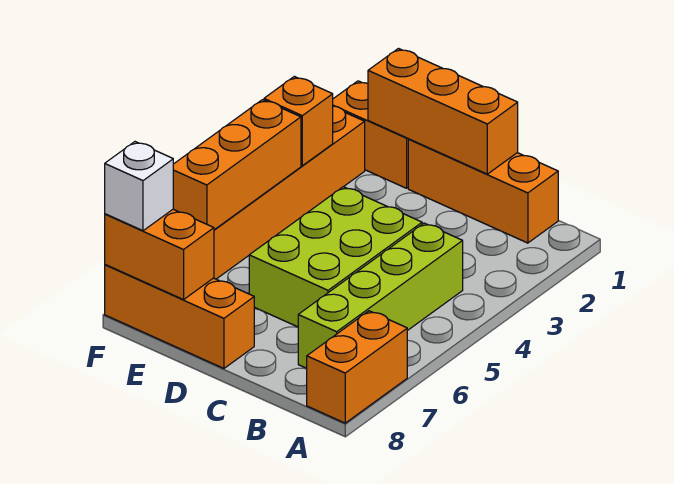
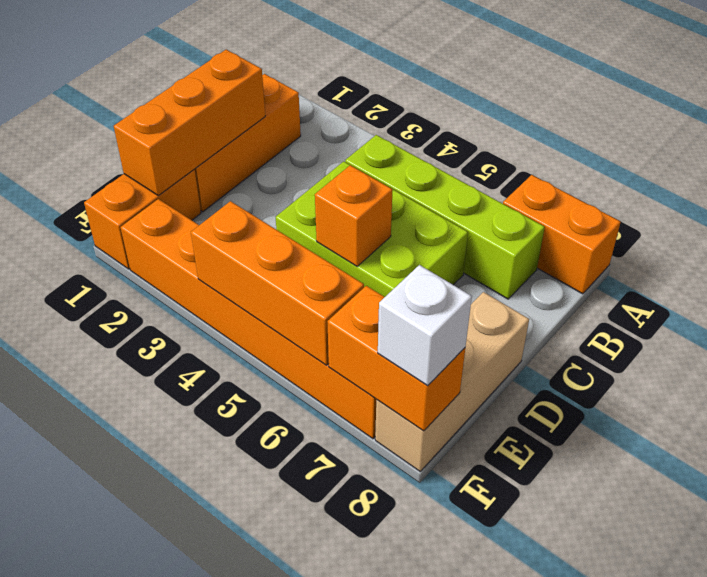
orange brick D8:F8 level 1 -> tan brick D8:F8 level 1
orange brick E8:F8 level 2 -> orange brick F7:F8 level 2
orange brick F3 level 2 -> orange brick D5 level 2

